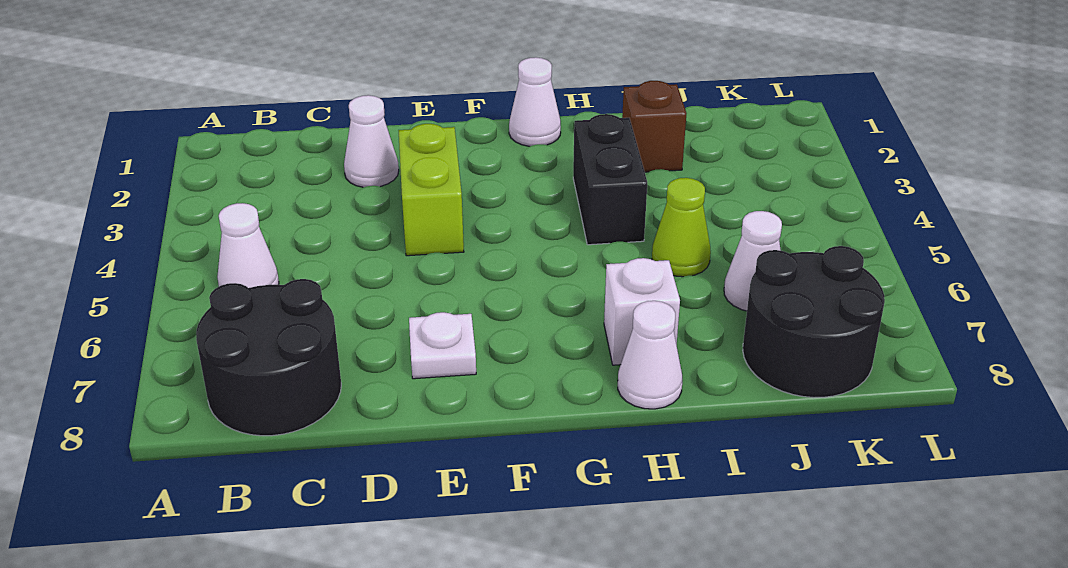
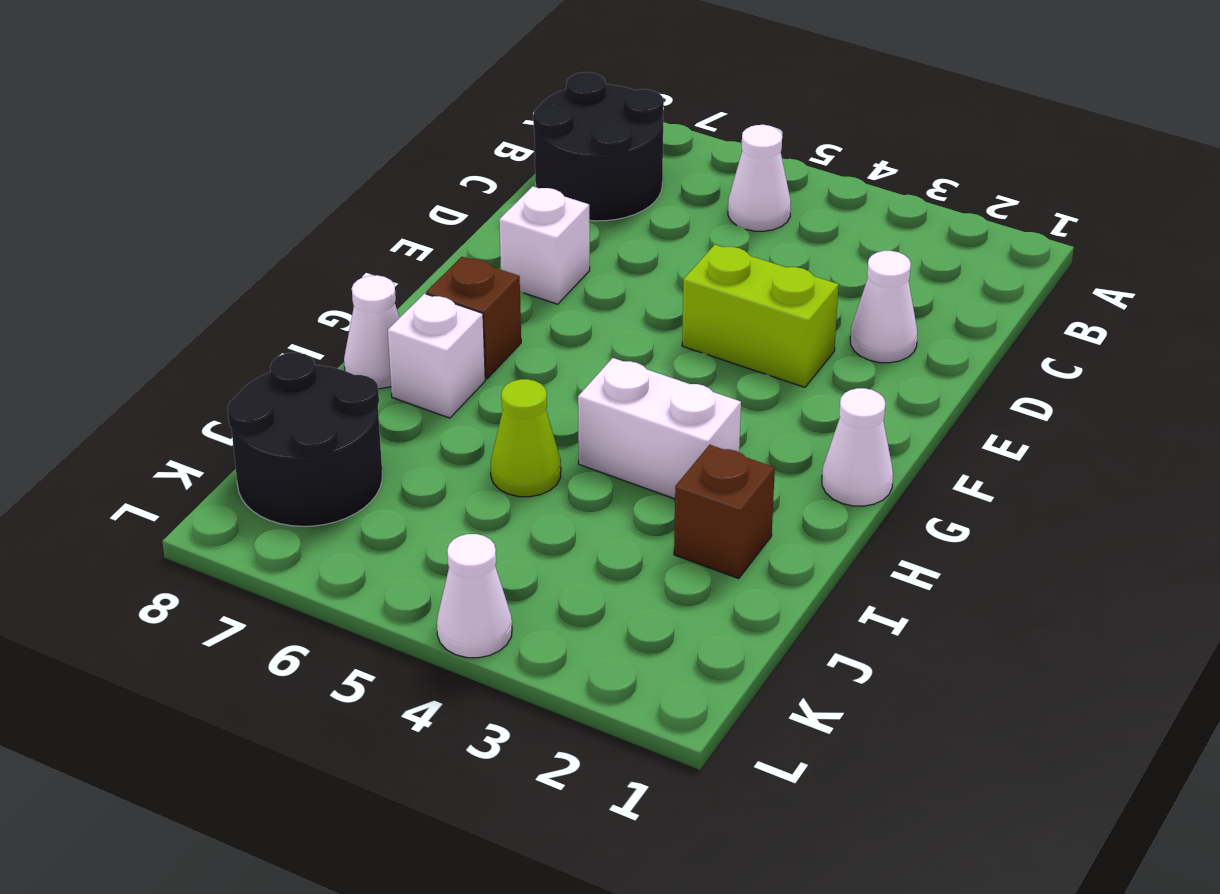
white plate E7 level 1 -> white brick E7 level 1
none -> brown brick G7 level 1
black brick H3:H4 level 1 -> white brick H3:H4 level 1
white cone J6 level 1 -> white cone L4 level 1

